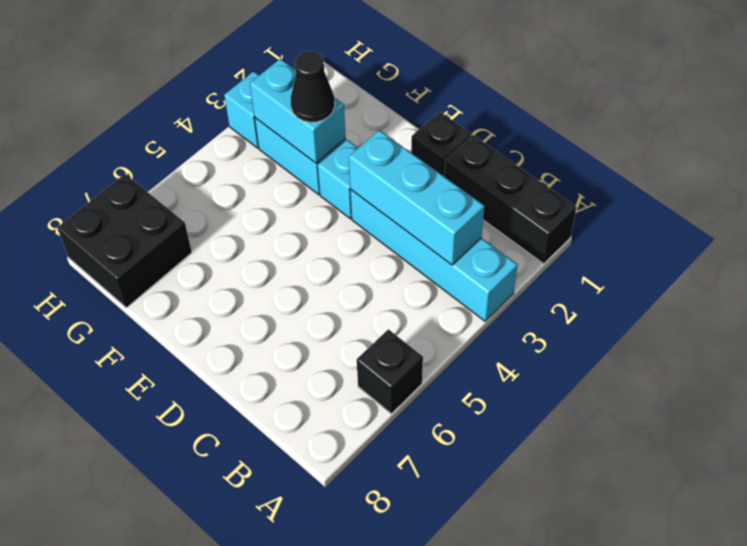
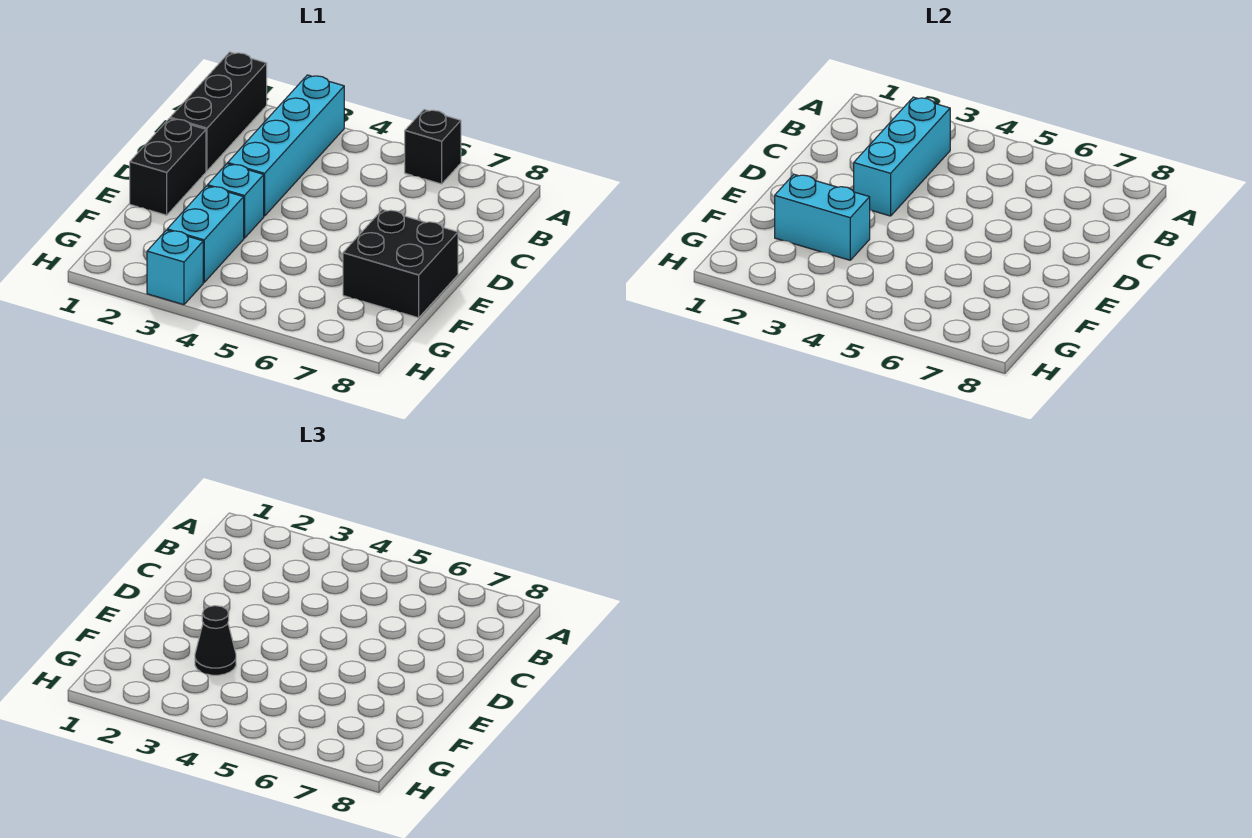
black brick D1 level 1 -> black brick D1:E1 level 1
cyan brick F3:G3 level 2 -> cyan brick F2:F3 level 2
black brick G7:H8 level 1 -> black brick E7:F8 level 1

